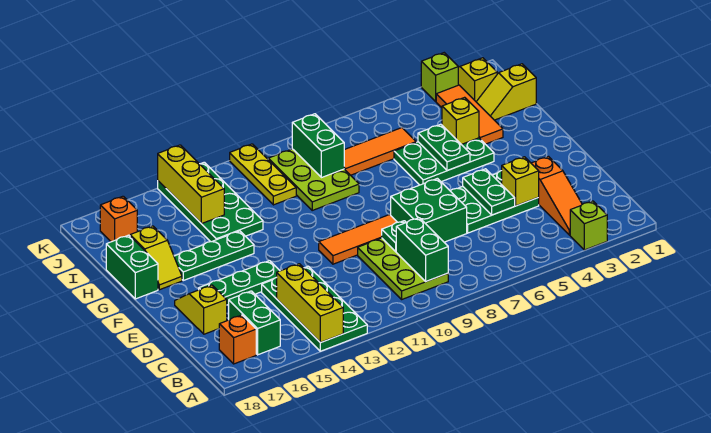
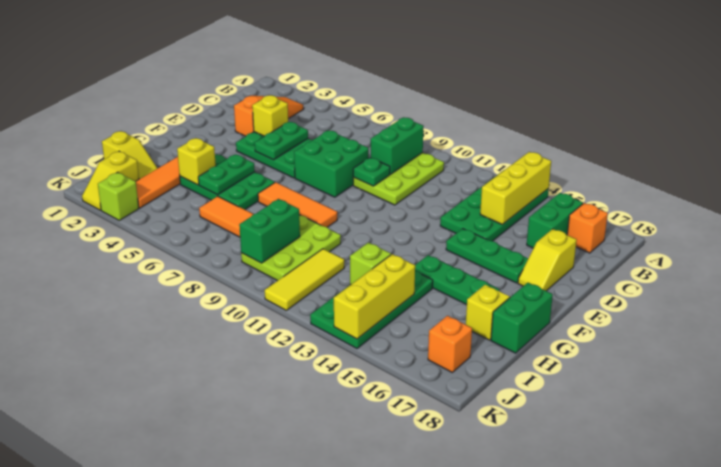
lime brick A3 level 1 -> lime brick I13 level 2
orange tile E9:E11 level 1 -> orange tile G7:G9 level 1
yellow plate I11:K11 level 1 -> yellow tile I11:K11 level 1

